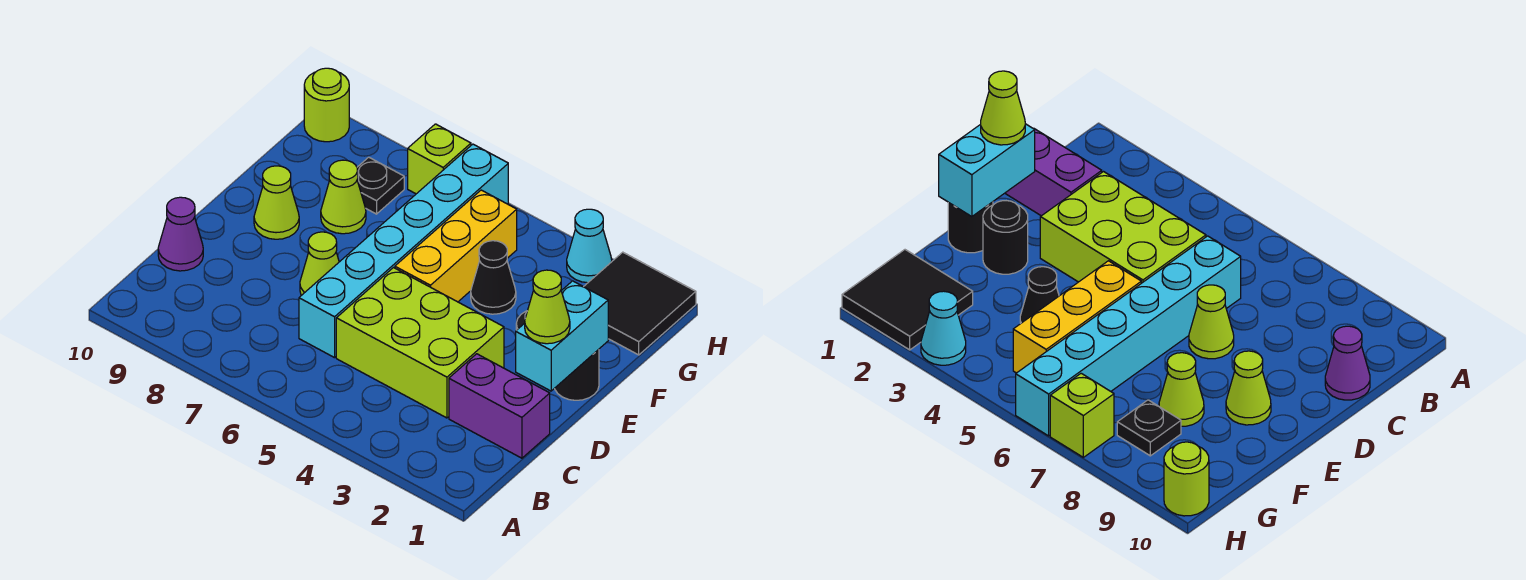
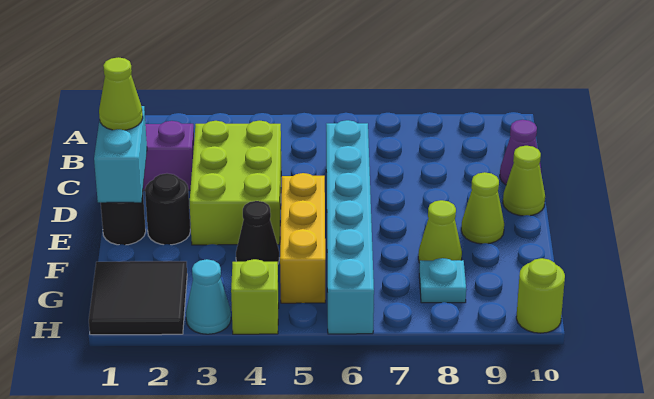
lime brick C3:D5 level 1 -> lime brick C3:E4 level 1
lime cone D7 level 1 -> lime cone D10 level 1
black plate G8 level 1 -> cyan plate G8 level 1
lime brick H7 level 1 -> lime brick H4 level 1

